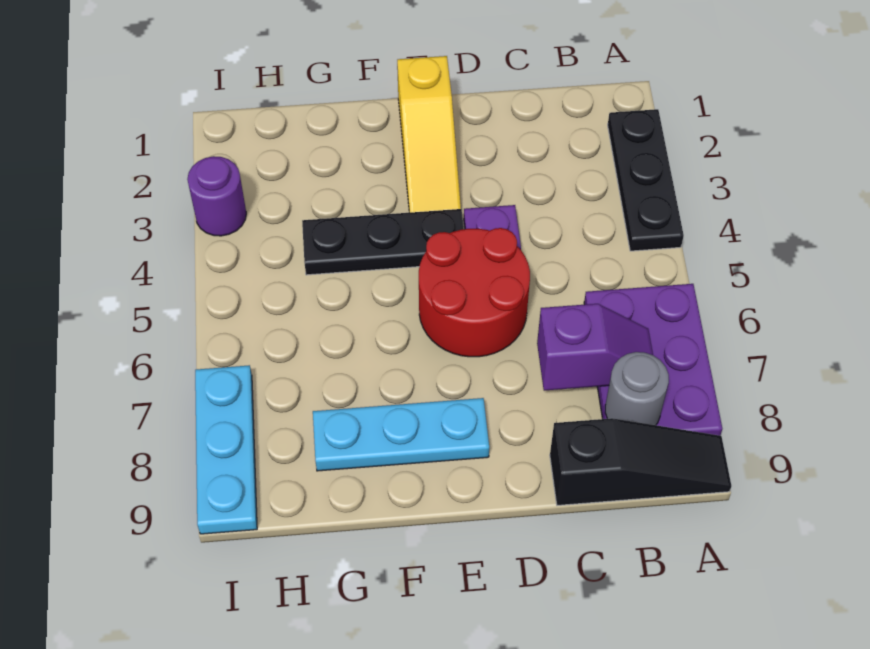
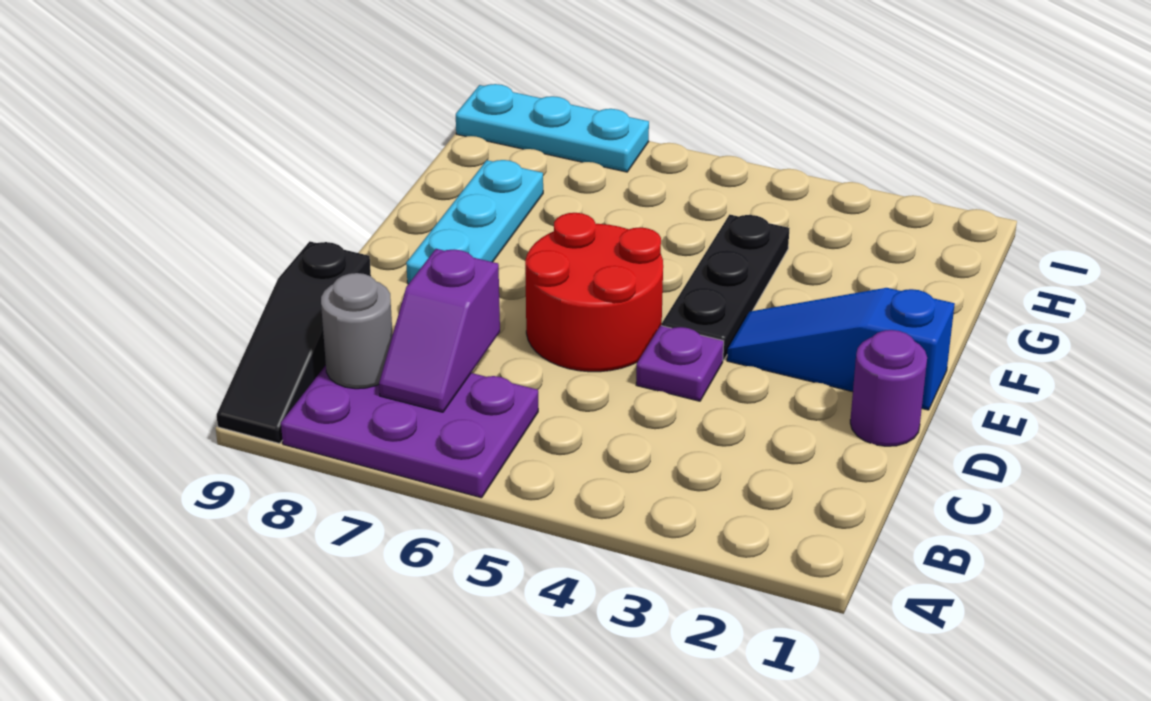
black plate A2:A4 level 1 -> none
yellow slope E1:E3 level 1 top 1 -> blue slope E1:E3 level 1 top 1
purple round brick I3 level 1 -> purple round brick D1 level 1

